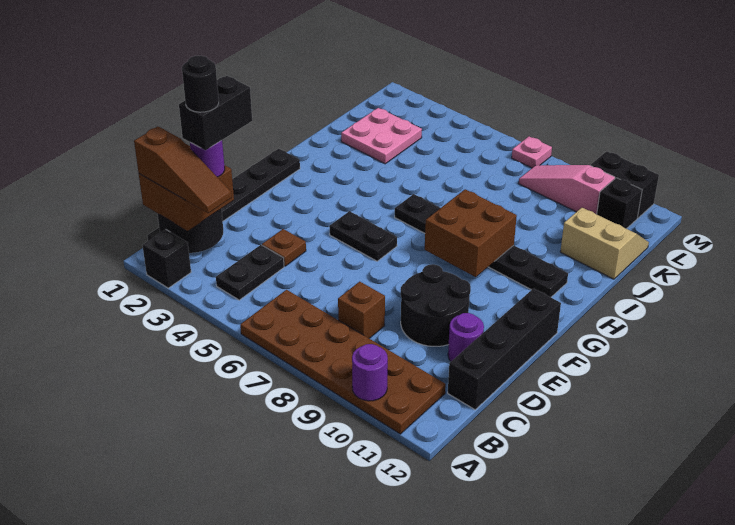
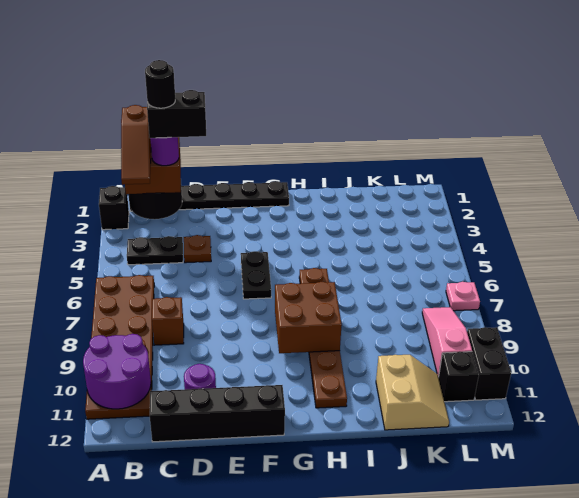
purple round brick A10 level 2 -> purple round brick A10:B11 level 2
black round brick D9:E10 level 1 -> none
black plate H6:H11 level 1 -> brown plate H6:H11 level 1
pink plate J2:K3 level 1 -> none

